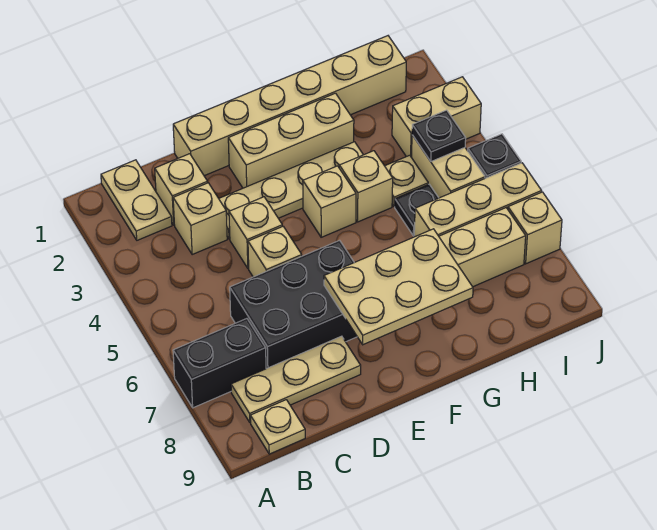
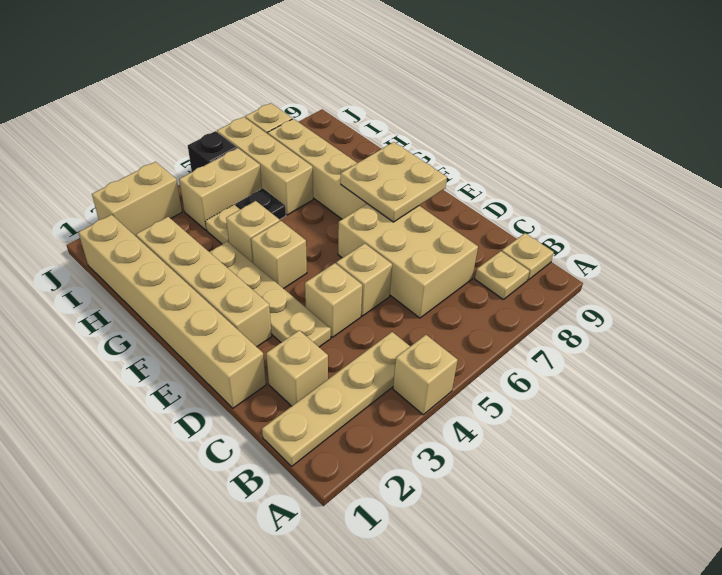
black brick A7:B7 level 1 -> none
tan plate B1:B2 level 1 -> tan plate B1:B4 level 1
tan plate B8:D8 level 1 -> tan plate B8 level 1
tan brick C3 level 1 -> tan brick A4 level 1
black brick C6:E7 level 1 -> tan brick C6:E7 level 1
tan brick E2:G2 level 1 -> tan brick E2:H2 level 1
tan plate E7:G8 level 2 -> tan plate E7:F8 level 2
tan brick I3:J3 level 1 -> tan brick J2:J3 level 1
black plate I4 level 2 -> none

